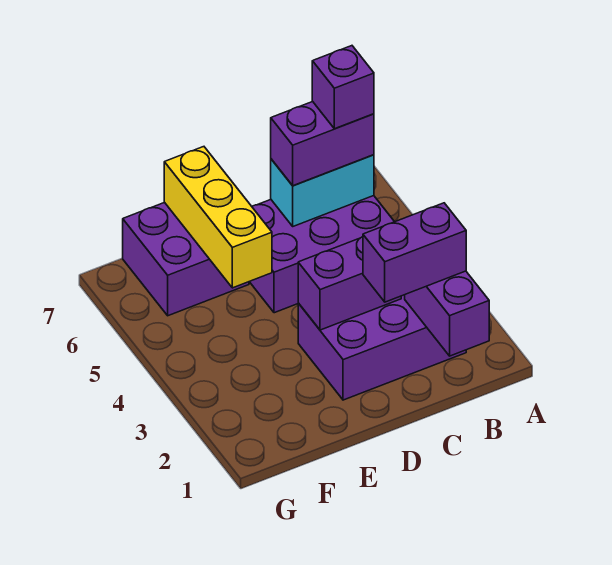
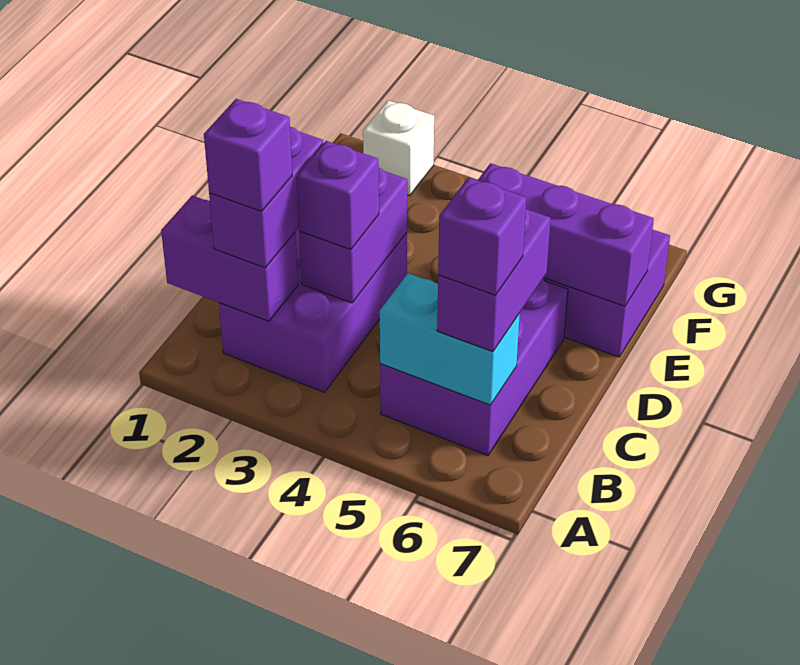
none -> purple brick B2 level 4
cyan brick B6:C6 level 2 -> cyan brick B5:B6 level 2
none -> purple brick C3 level 3
yellow brick E5:E7 level 2 -> purple brick E5:E7 level 2
none -> white brick G2 level 1

